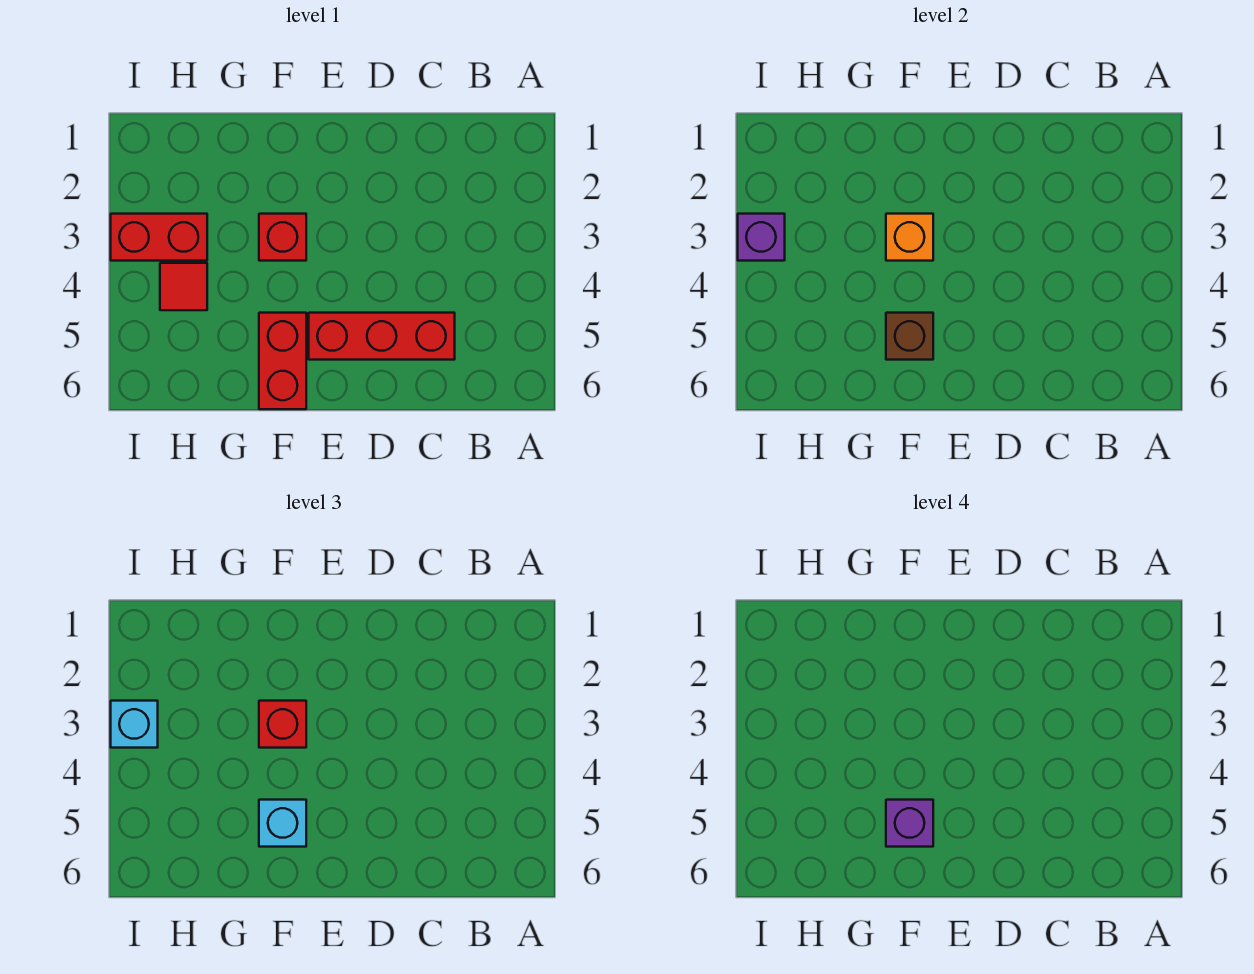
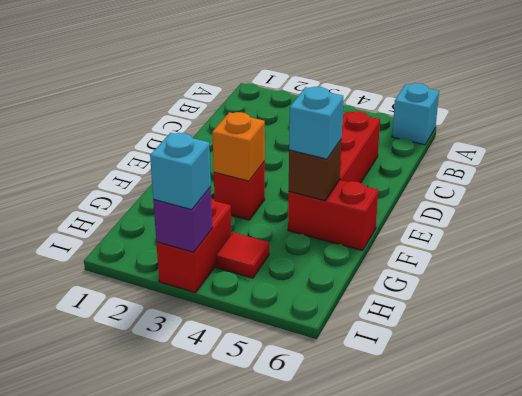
none -> cyan brick A6 level 1
red brick F3 level 3 -> none
purple brick F5 level 4 -> none

